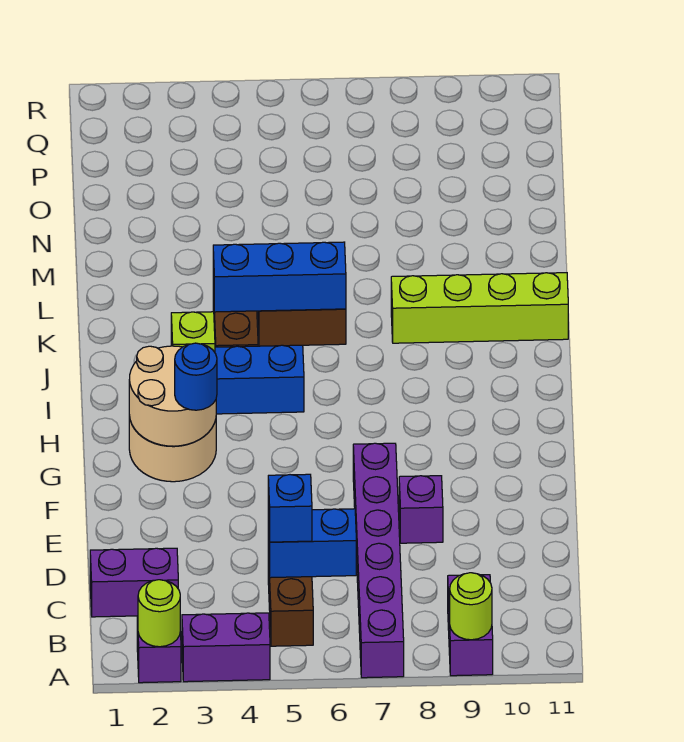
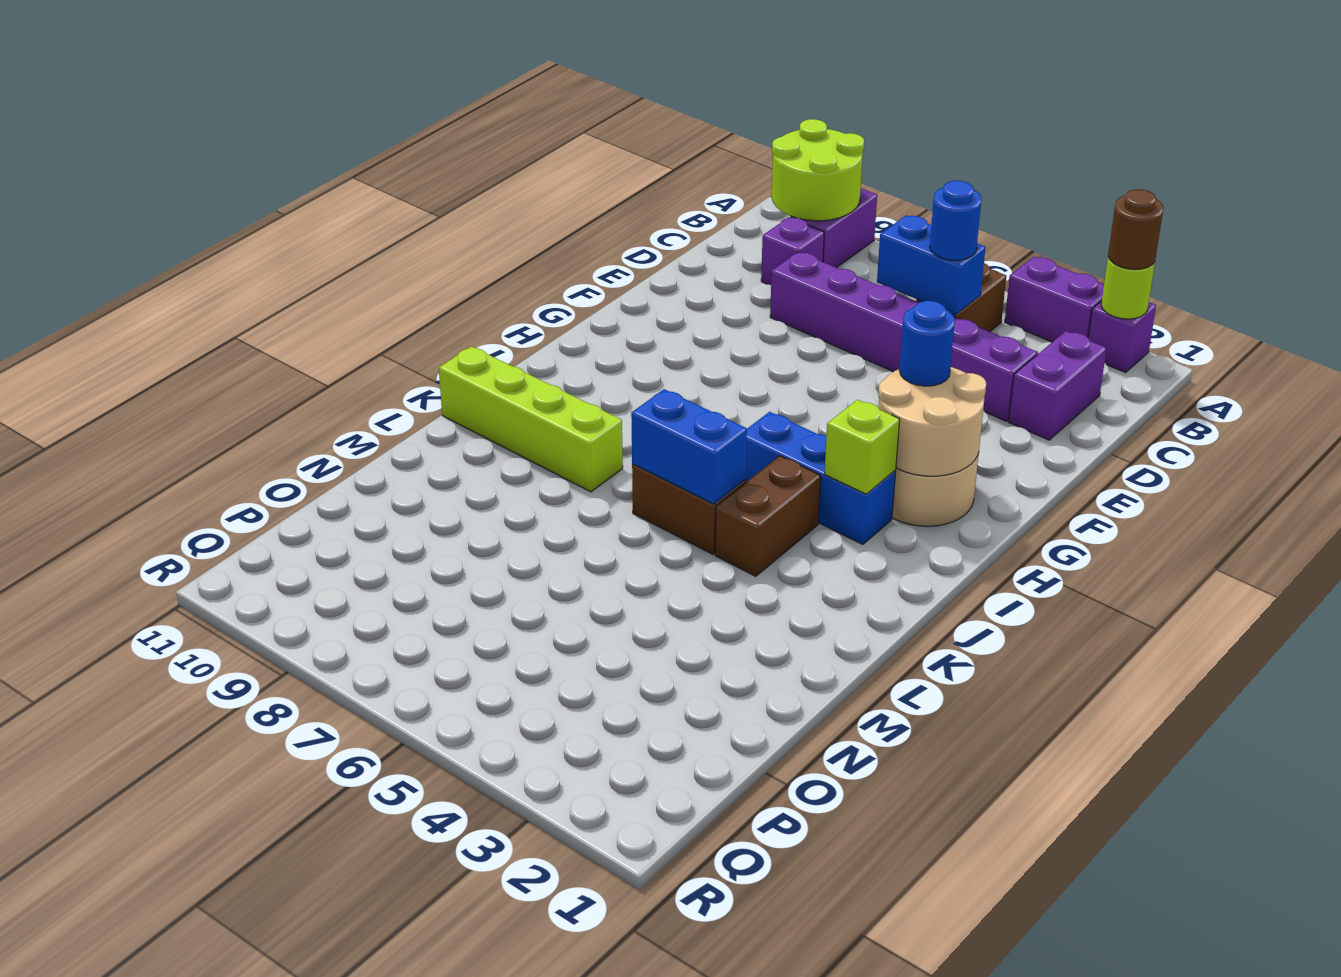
none -> brown round brick A2 level 3
purple brick A7:F7 level 1 -> purple brick D3:D8 level 1
lime round brick A9 level 2 -> lime round brick A9:B10 level 2
purple brick C1:C2 level 1 -> purple brick C2:D2 level 1
blue brick C5 level 3 -> blue round brick C5 level 3
purple brick E8 level 1 -> purple brick C9 level 1
blue brick K4:K6 level 2 -> blue brick K5:K6 level 2

